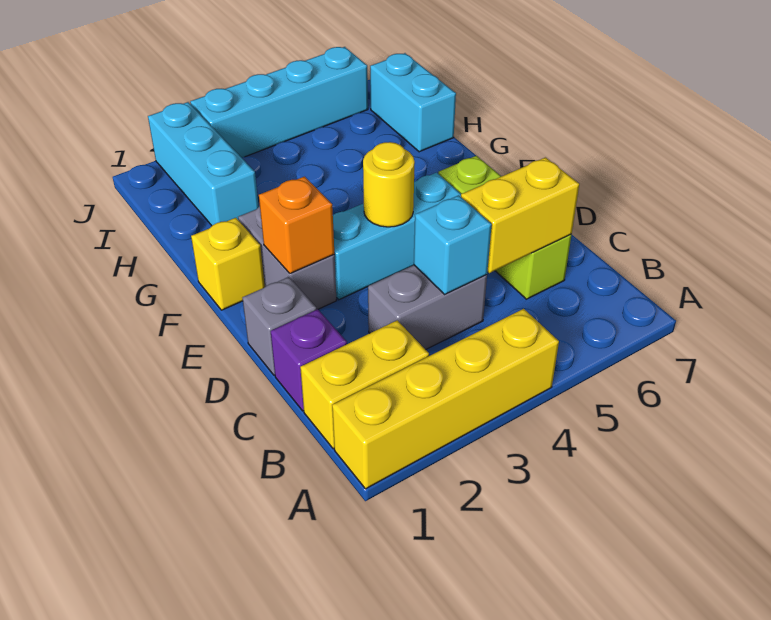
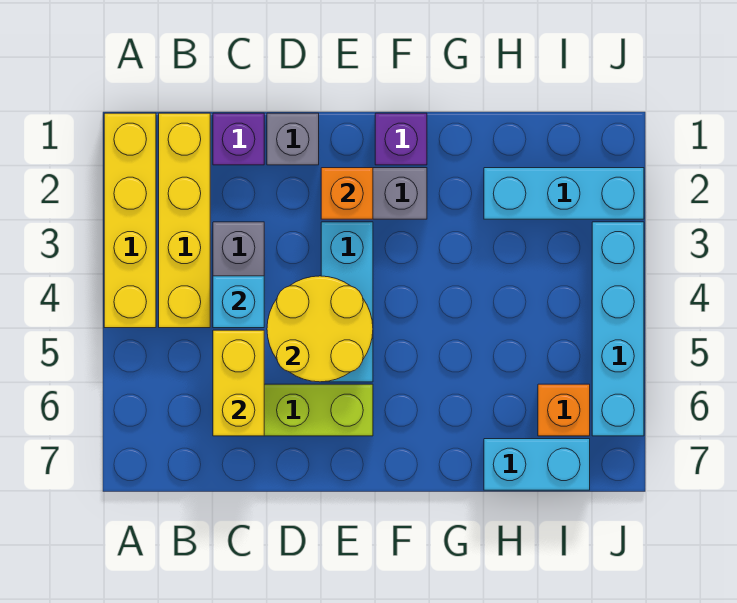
yellow brick B1:B2 level 1 -> yellow brick B1:B4 level 1
yellow round brick E4 level 2 -> yellow round brick D4:E5 level 2
yellow brick F1 level 1 -> purple brick F1 level 1
none -> orange brick I6 level 1

